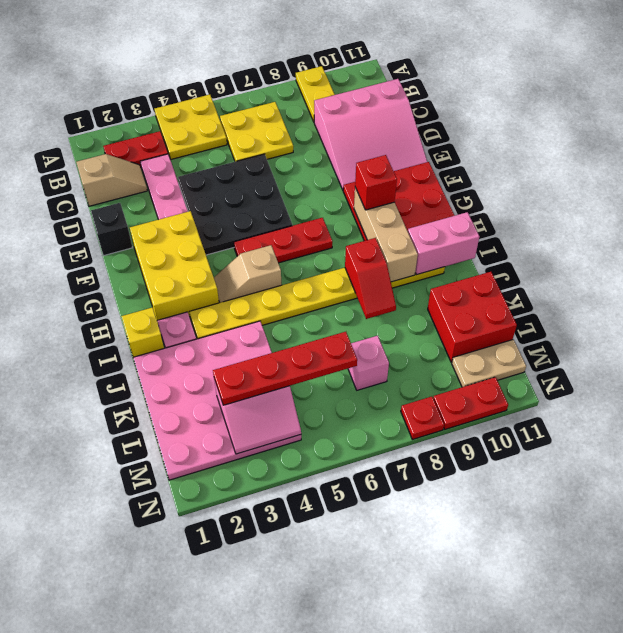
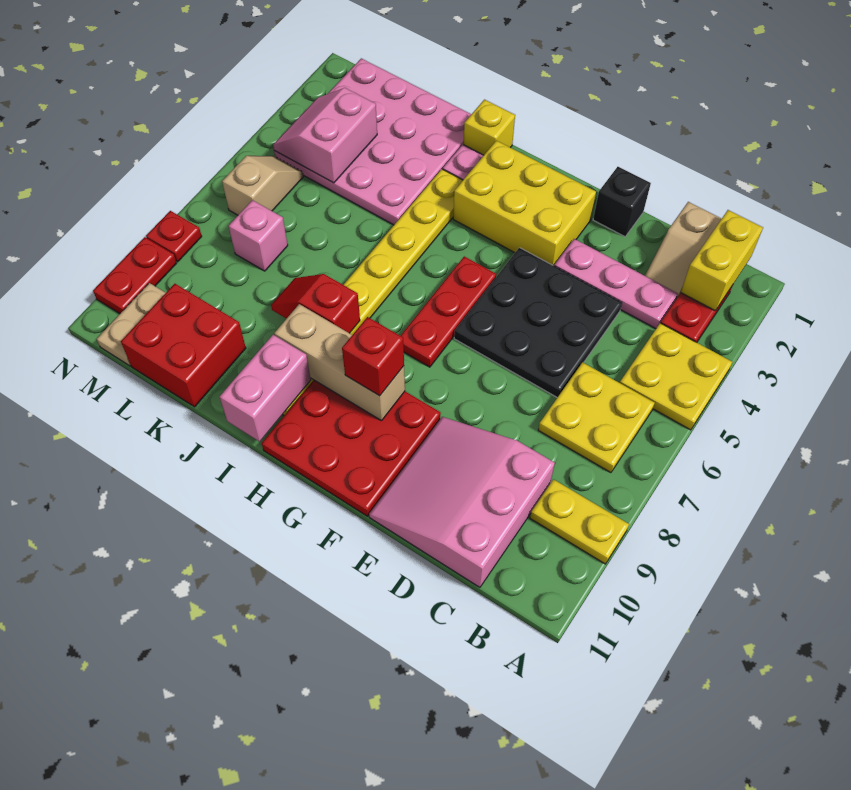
none -> yellow brick B1:B2 level 2
tan slope H4:H5 level 1 top 5 -> tan slope M5:M6 level 1 top 6
red plate L3:L6 level 3 -> none

